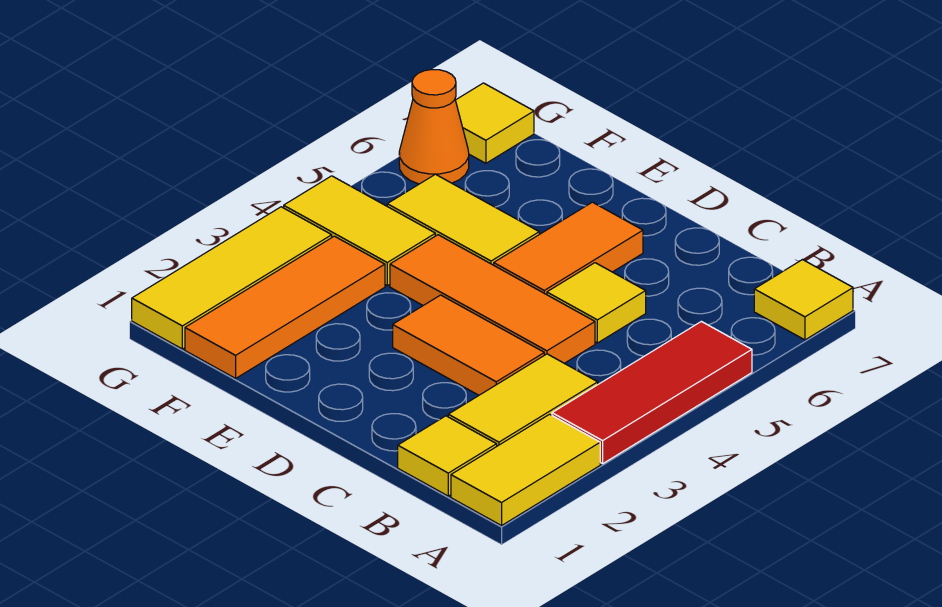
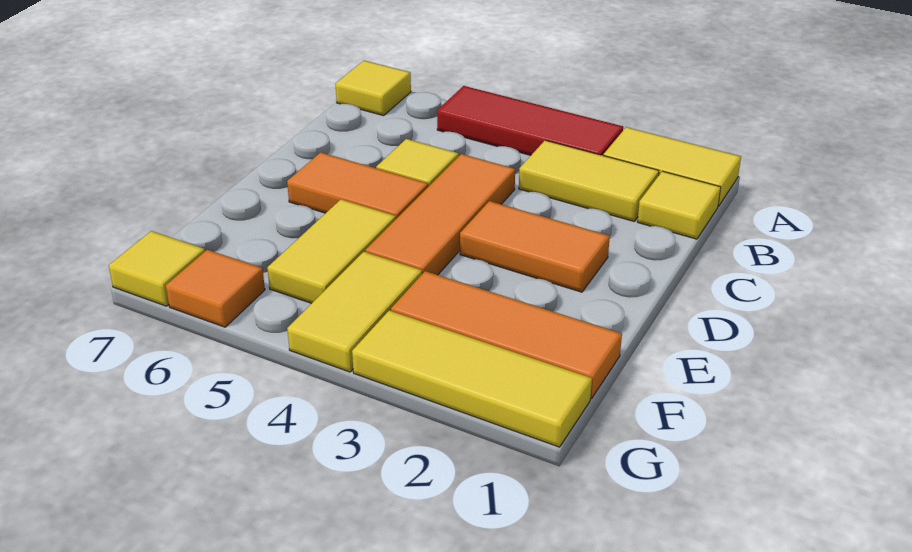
orange tile C3:D3 level 1 -> orange tile D2:D3 level 1
orange cone G6 level 1 -> orange tile G6 level 1

